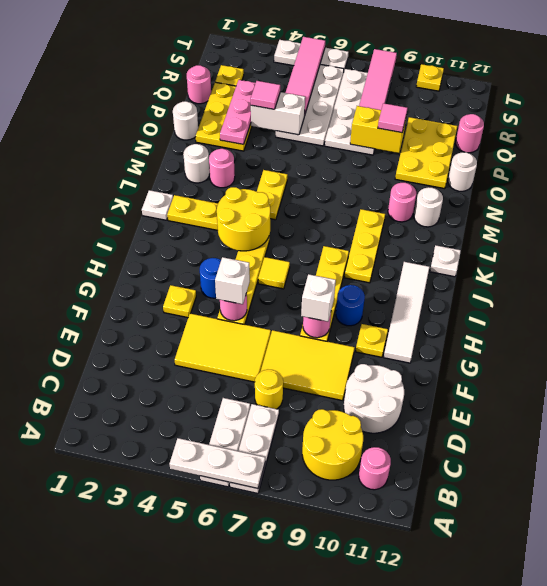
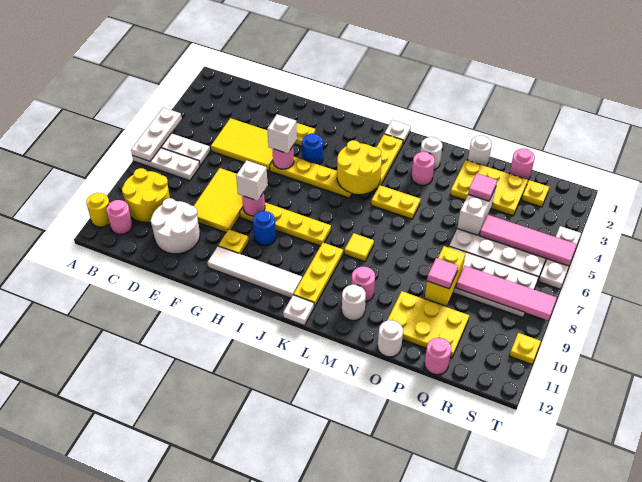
yellow round brick D7 level 1 -> yellow round brick A11 level 1
yellow tile E4:F6 level 1 -> yellow tile D4:F5 level 1
yellow tile I6 level 1 -> yellow tile L8 level 1
yellow plate J9:L9 level 1 -> yellow plate K9:K11 level 1
pink plate O3:Q3 level 2 -> none

